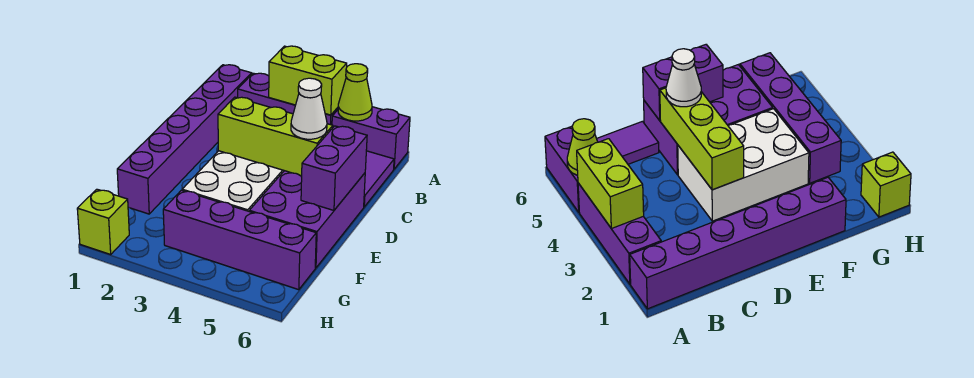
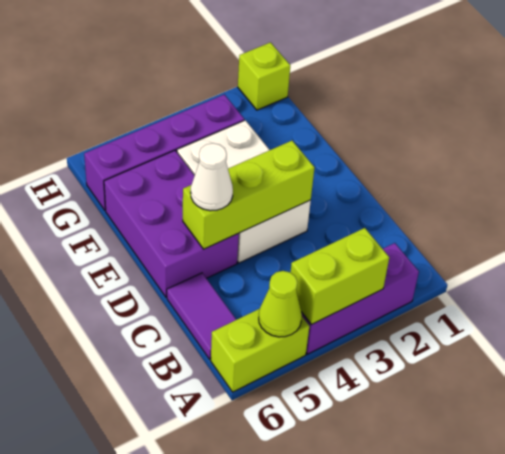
purple brick A1:F1 level 1 -> none
purple brick A5:A6 level 1 -> lime brick A5:A6 level 1
purple brick D6:E6 level 2 -> none

